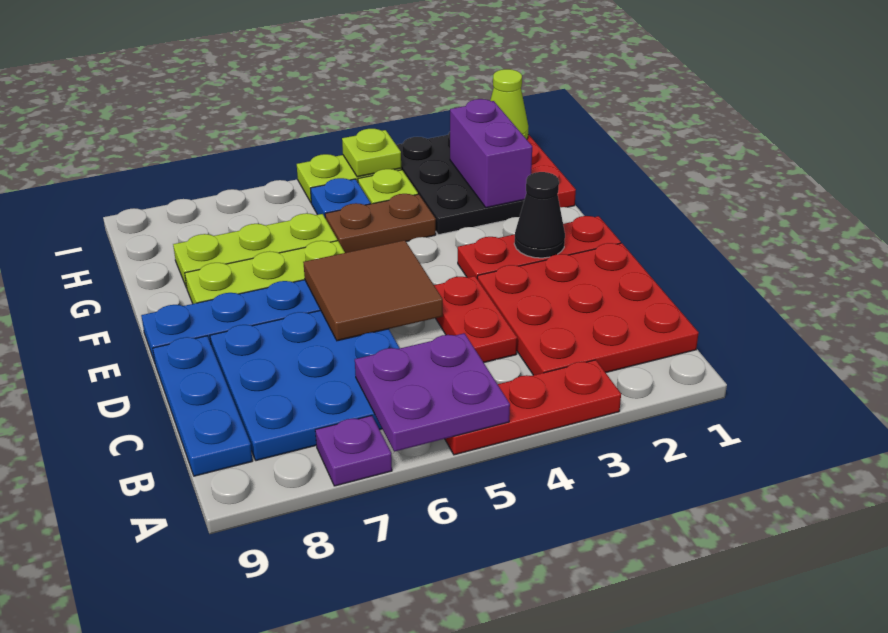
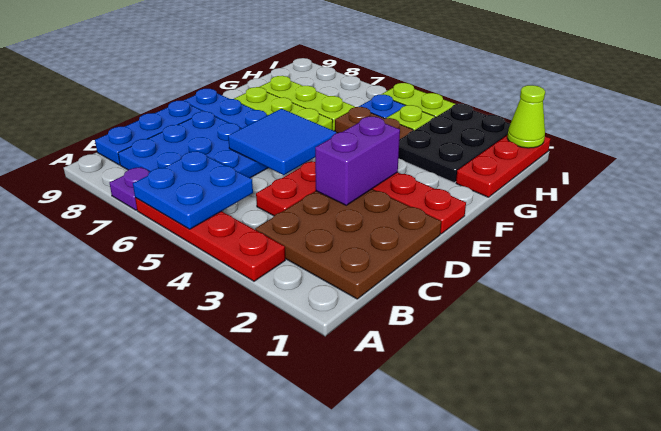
red plate A3:A5 level 1 -> red plate A3:A6 level 1
purple plate A5:B6 level 2 -> blue plate A5:B6 level 2
red plate B1:D3 level 1 -> brown plate B1:D3 level 1
brown tile D5:E6 level 2 -> blue tile D5:E6 level 2
black cone E2 level 2 -> none
purple brick G2:H2 level 2 -> purple brick D3:E3 level 2
lime plate I4 level 2 -> none

